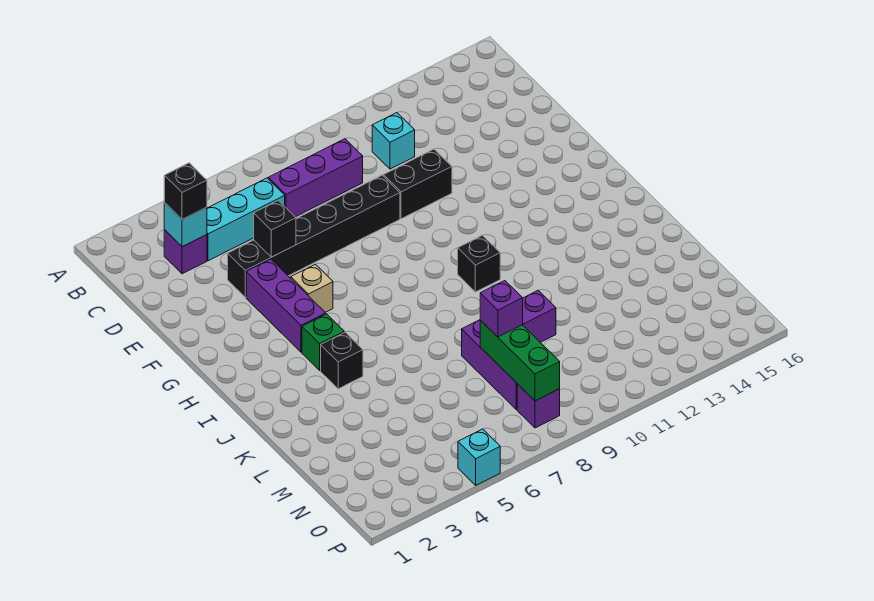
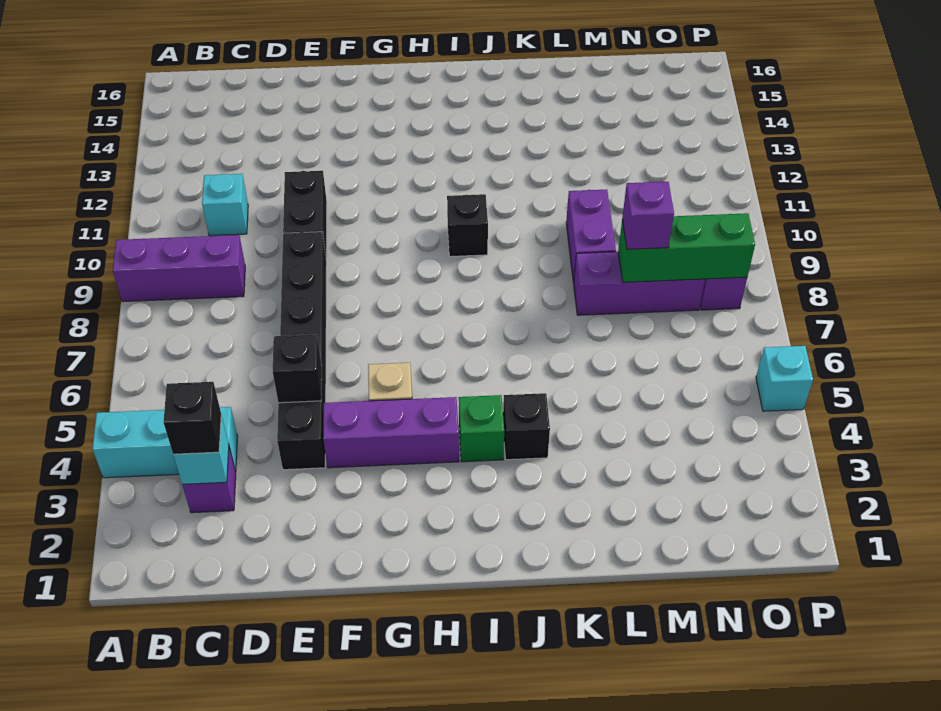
cyan brick C4:C6 level 1 -> cyan brick A4:C4 level 1
purple brick C7:C9 level 1 -> purple brick A9:C9 level 1

